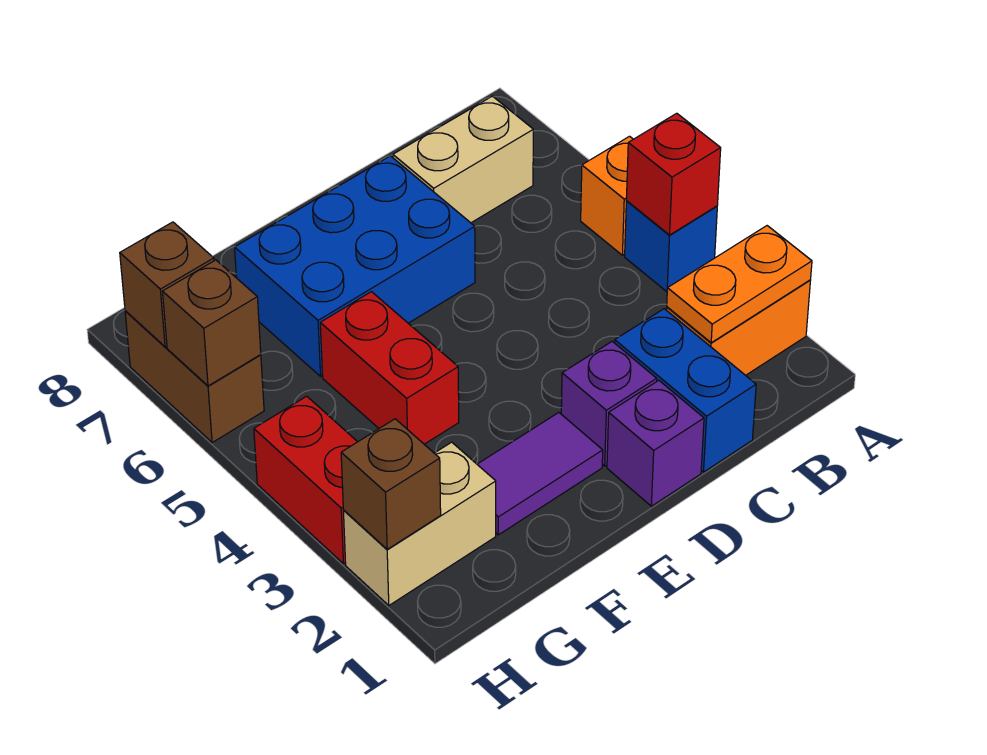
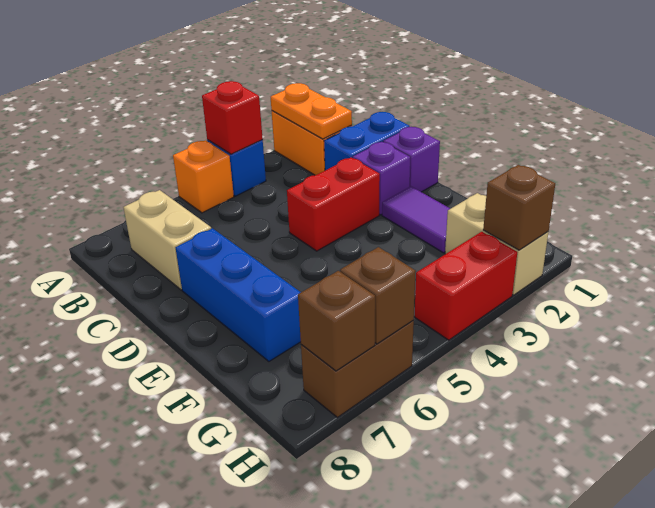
blue brick D6:F7 level 1 -> blue brick D7:F7 level 1
red brick F4:F5 level 1 -> red brick D3:D4 level 1

